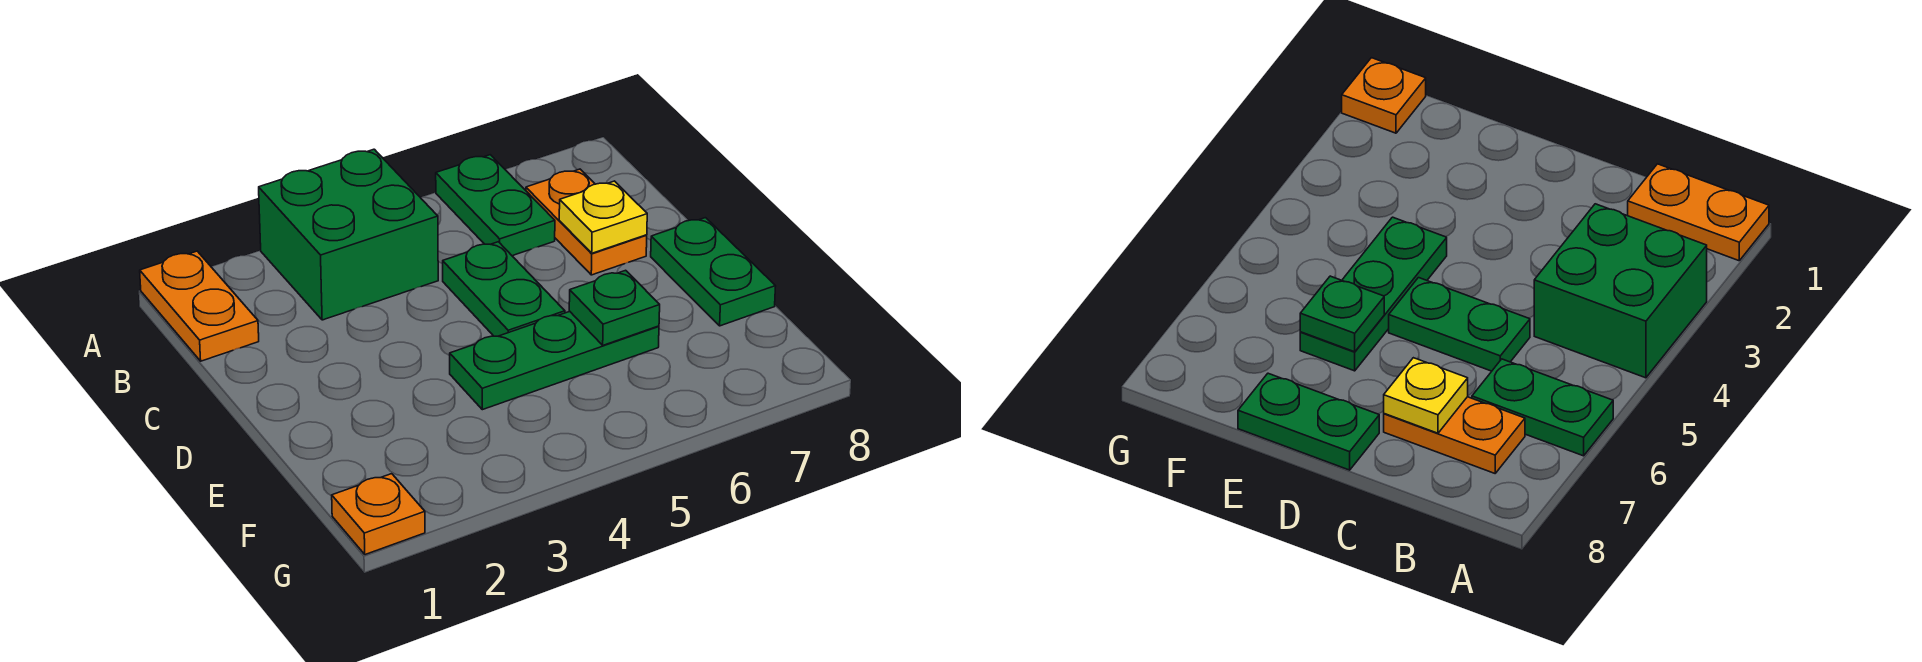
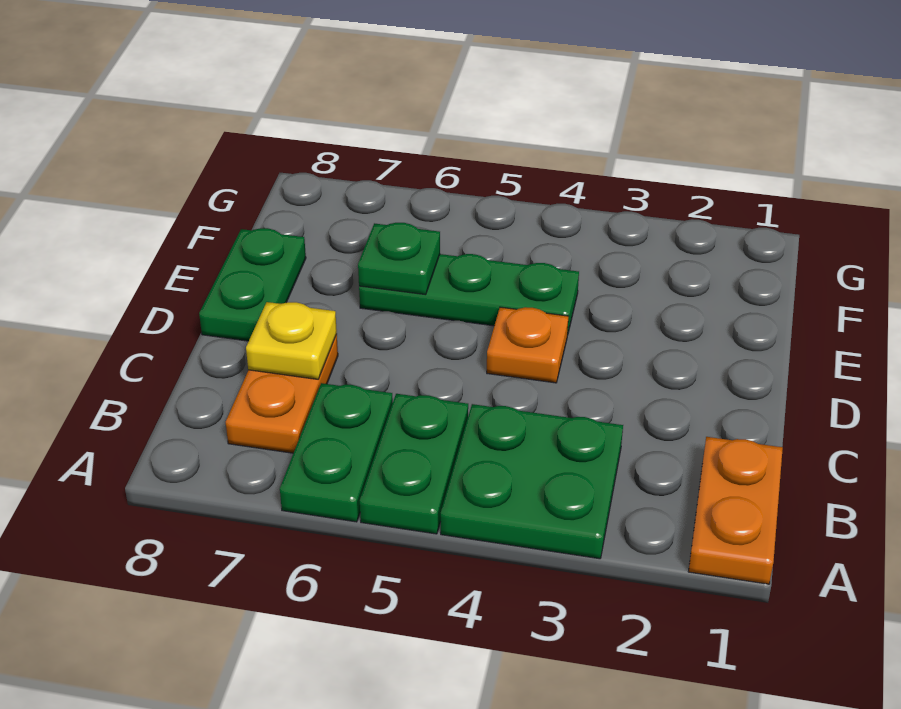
green brick A3:B4 level 1 -> green plate A3:B4 level 1
green plate C5:D5 level 1 -> green plate A5:B5 level 1
orange plate G1 level 1 -> orange plate D4 level 1

